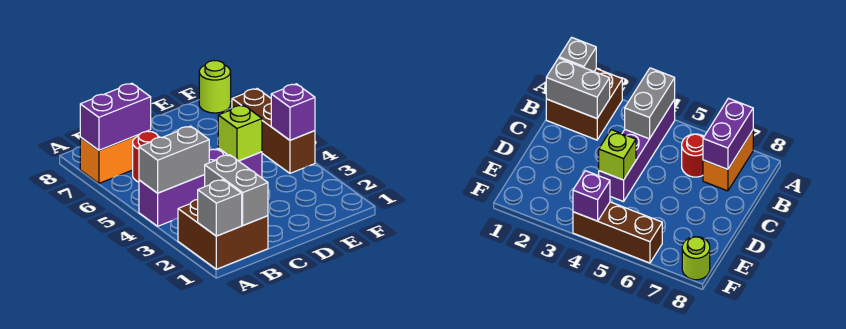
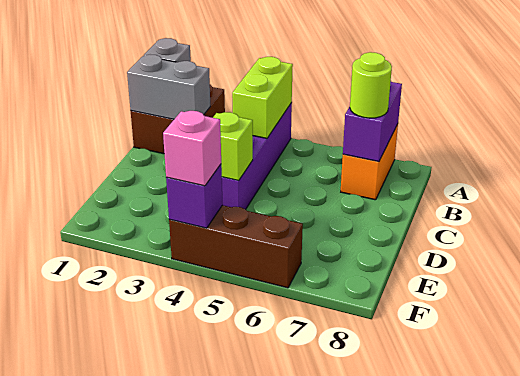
grey brick A4:B4 level 2 -> lime brick A4:B4 level 2
red round brick B6 level 1 -> none
none -> pink brick F4 level 3
lime round brick F8 level 1 -> lime round brick B7 level 3

